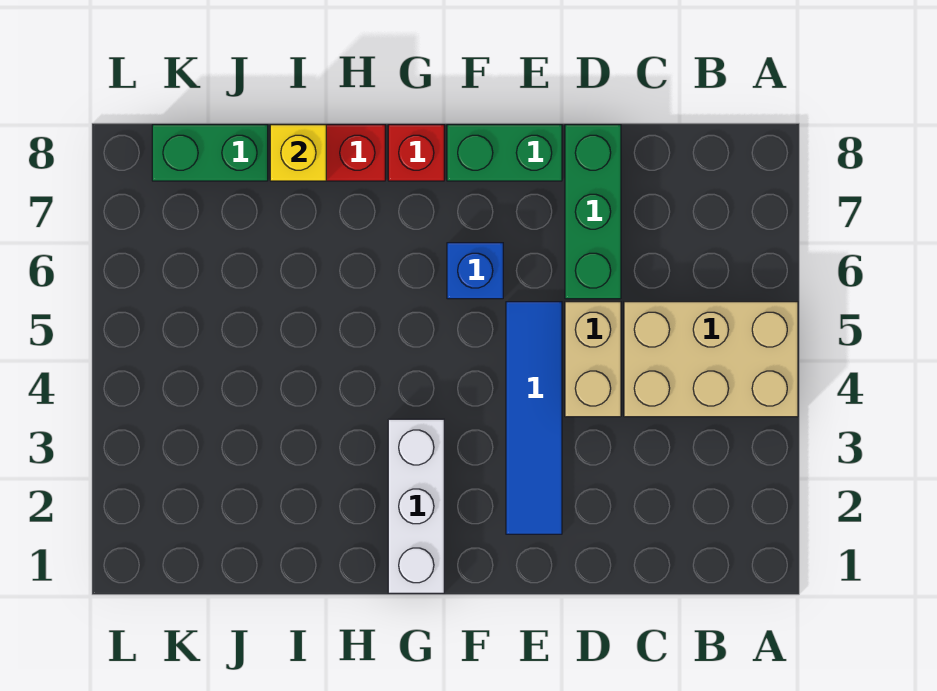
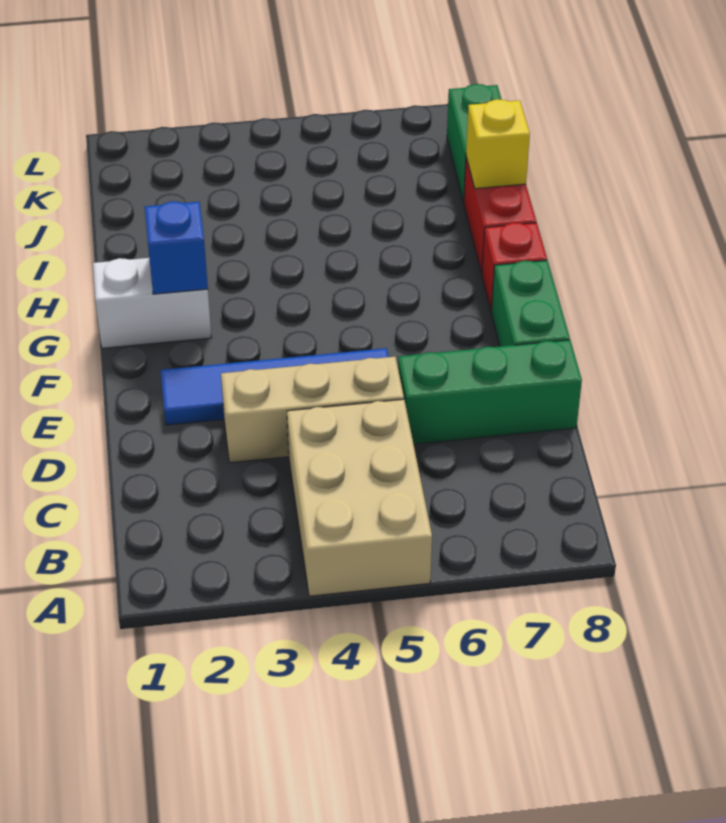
tan brick D4:D5 level 1 -> tan brick D3:D5 level 1
blue brick F6 level 1 -> blue brick G2 level 2
white brick G1:G3 level 1 -> white brick G1:G2 level 1

